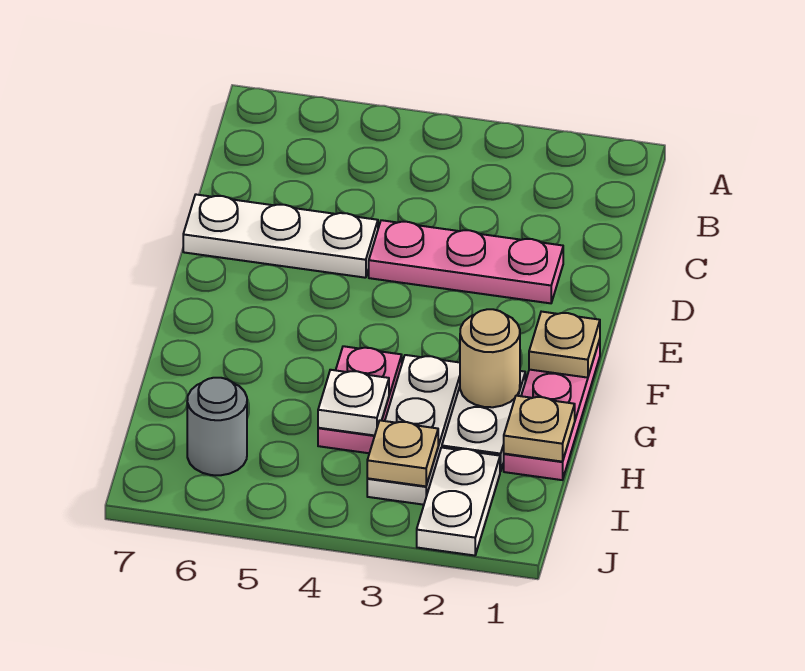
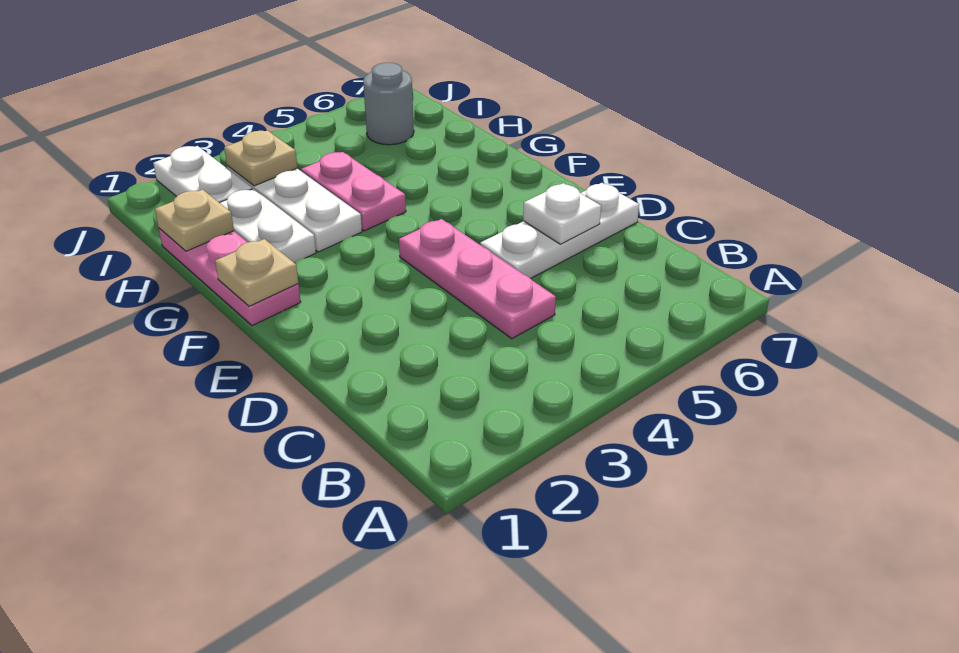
pink plate D2:D4 level 1 -> pink plate C4:E4 level 1
tan round brick G2 level 2 -> none
white plate H4 level 2 -> white plate D6 level 2

